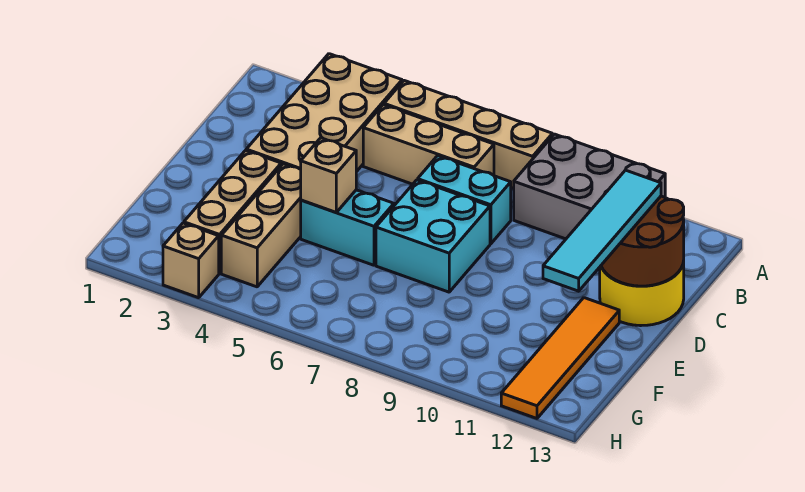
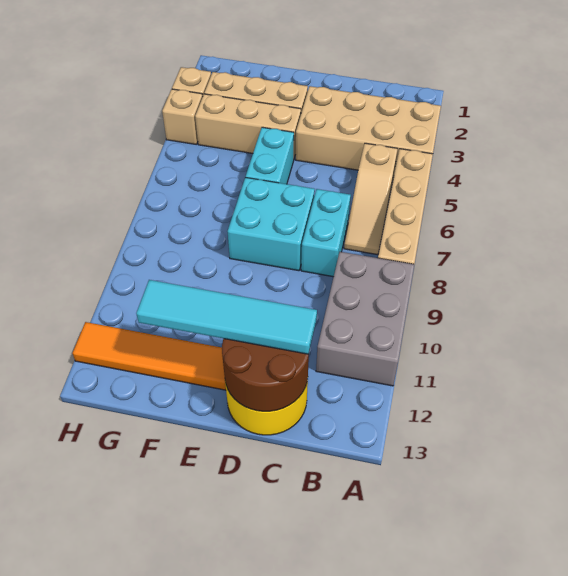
tan brick B5:B7 level 1 -> tan slope B5:B7 level 1 top 5
tan brick E5 level 2 -> tan brick H4 level 1

